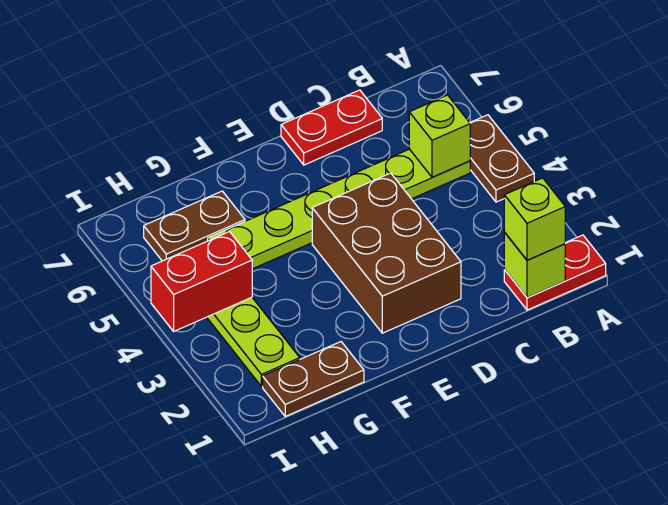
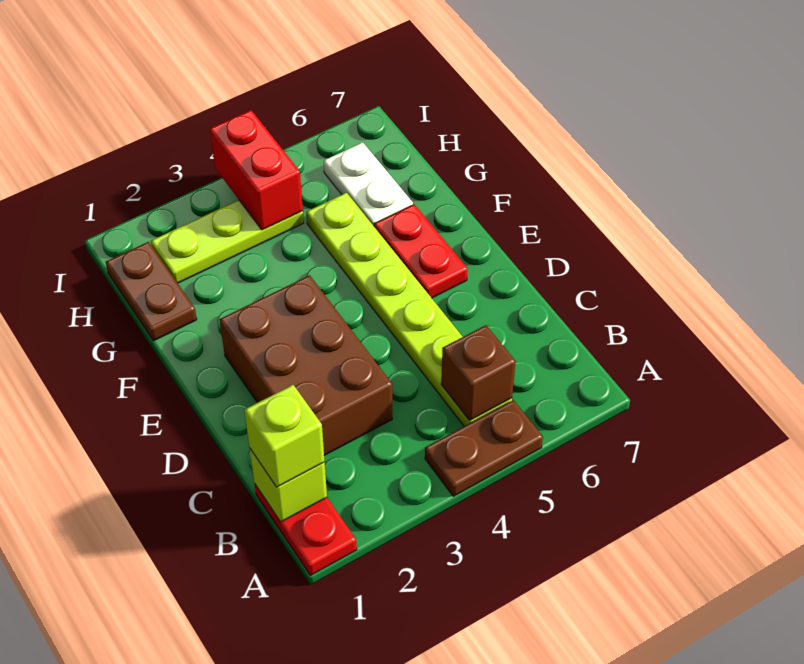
lime brick B5 level 2 -> brown brick B5 level 2
red plate C7:D7 level 1 -> red plate E6:F6 level 1
brown brick D2:E4 level 1 -> brown brick C2:E3 level 1
brown plate G6:H6 level 1 -> white plate G6:H6 level 1

